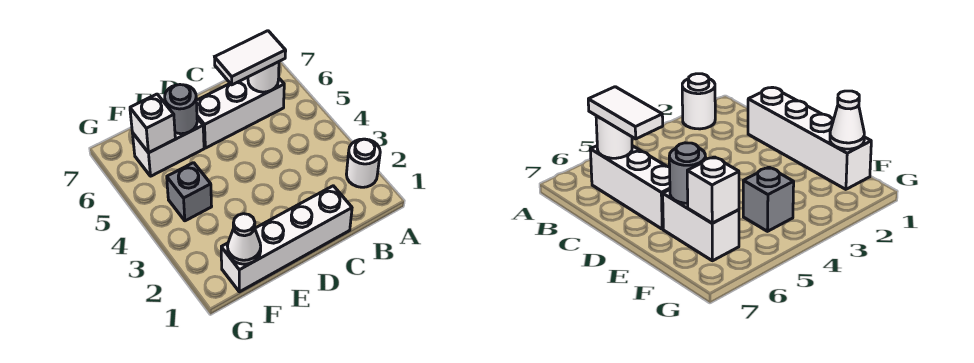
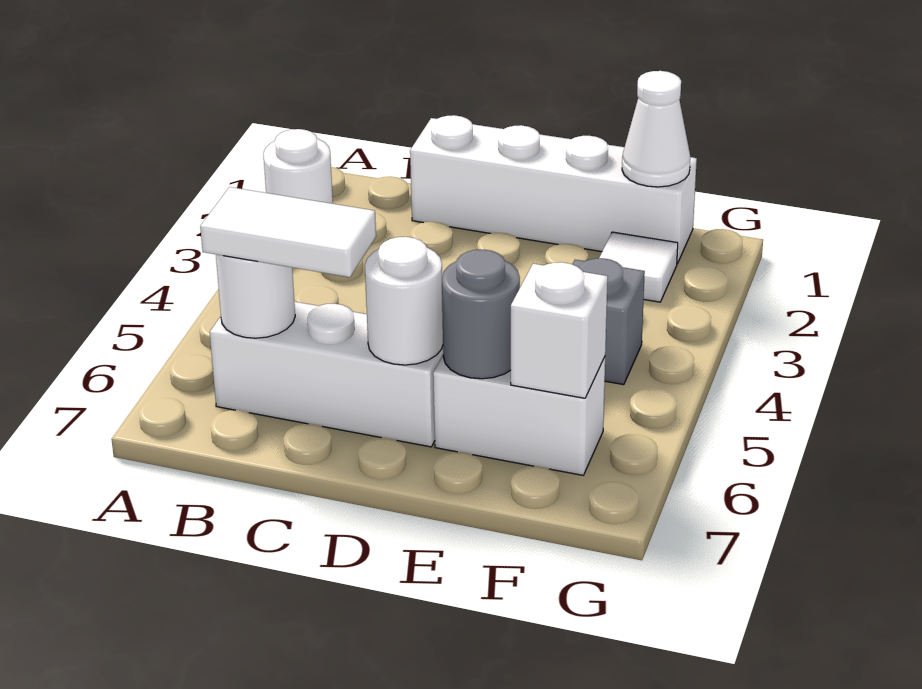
none -> white round brick D6 level 2
none -> white tile F2 level 1

